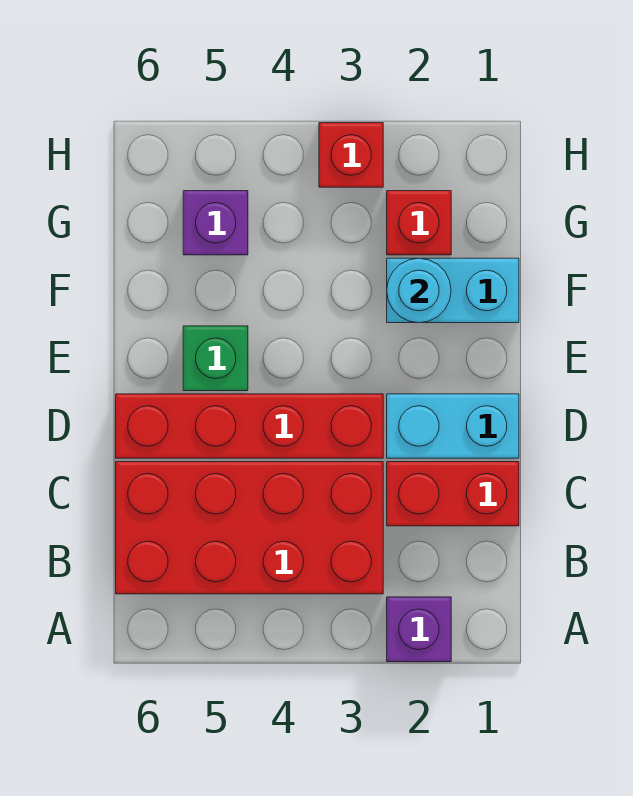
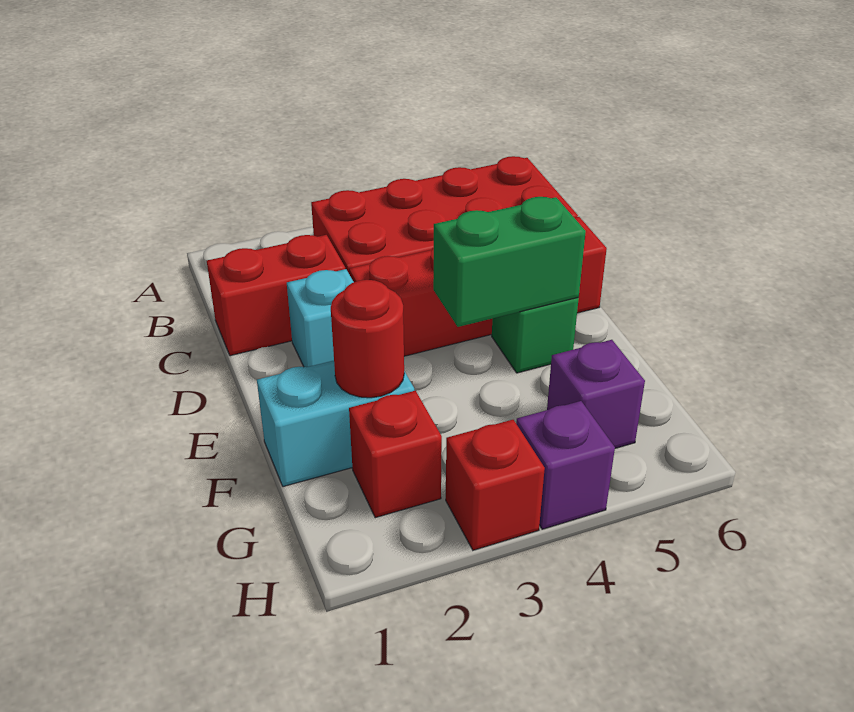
purple brick A2 level 1 -> purple brick H4 level 1
cyan brick D1:D2 level 1 -> cyan brick D2 level 1
none -> green brick E4:E5 level 2
cyan round brick F2 level 2 -> red round brick F2 level 2

